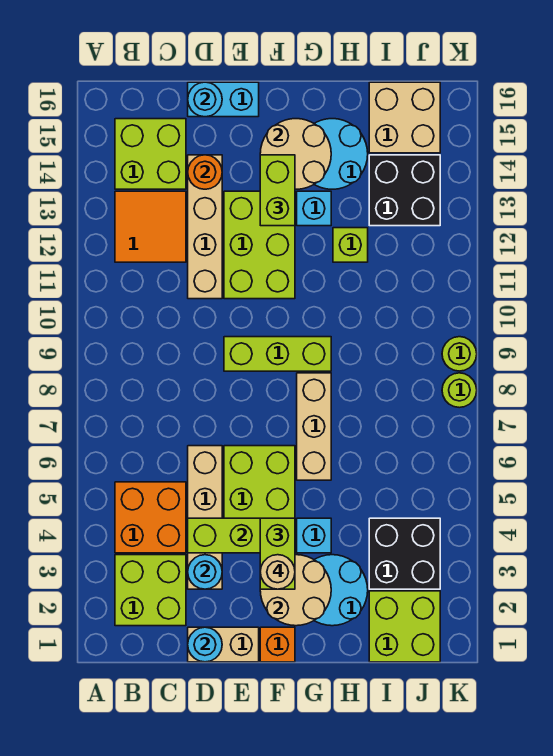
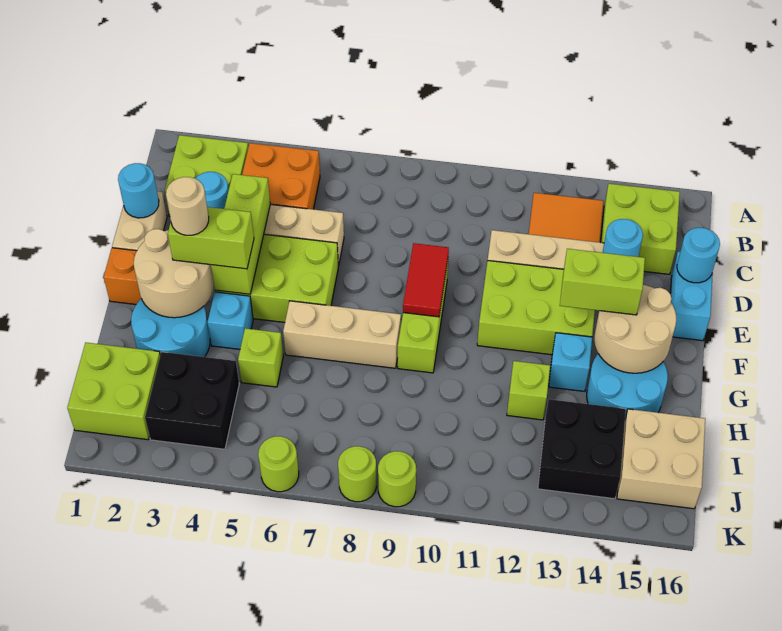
orange round brick D14 level 2 -> cyan round brick D14 level 2
none -> red tile E9:F9 level 2
none -> lime brick H5 level 1
none -> lime round brick K6 level 1

